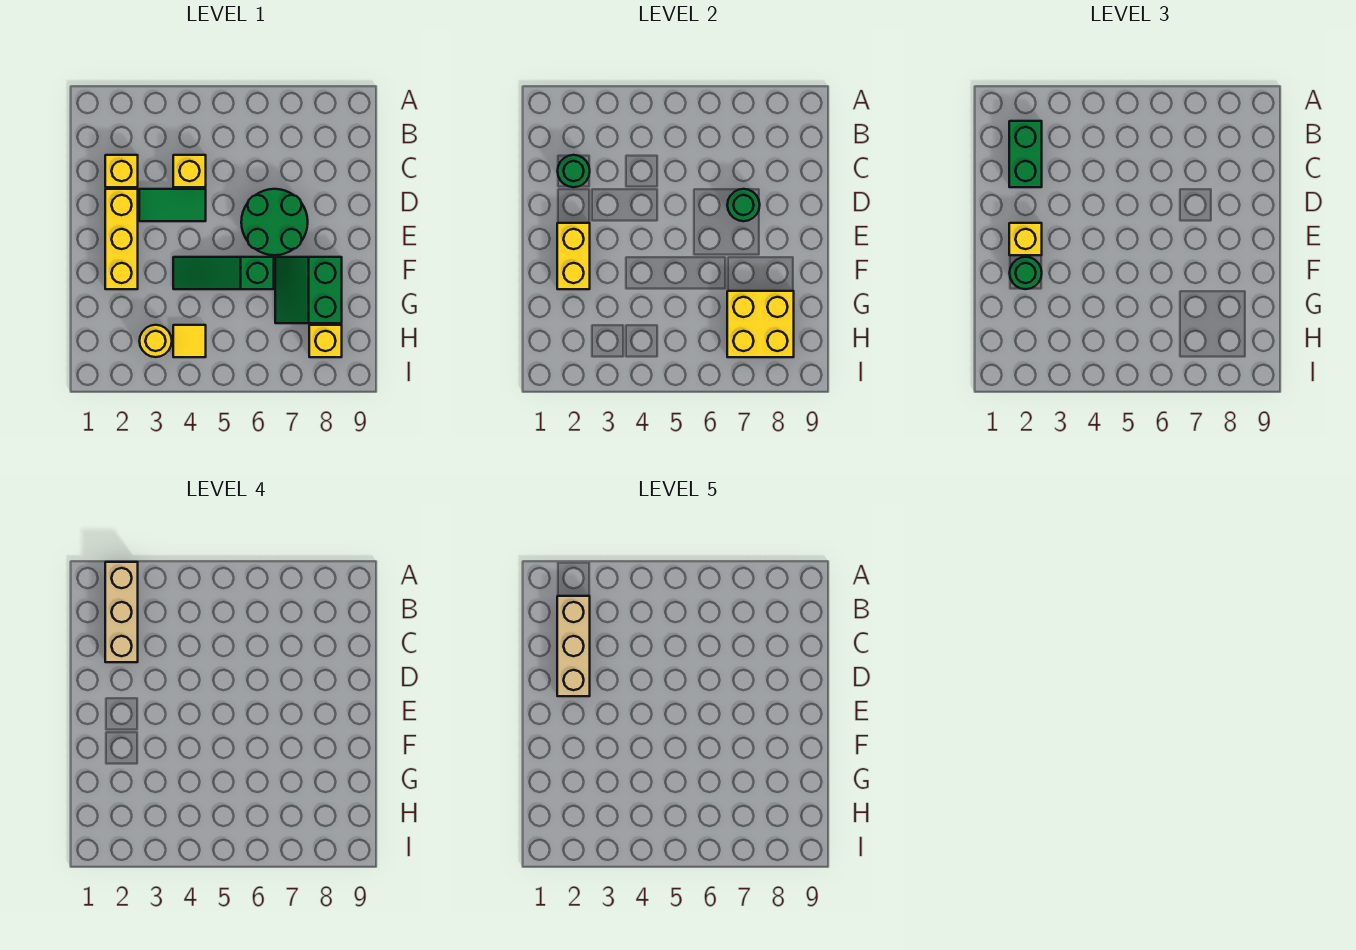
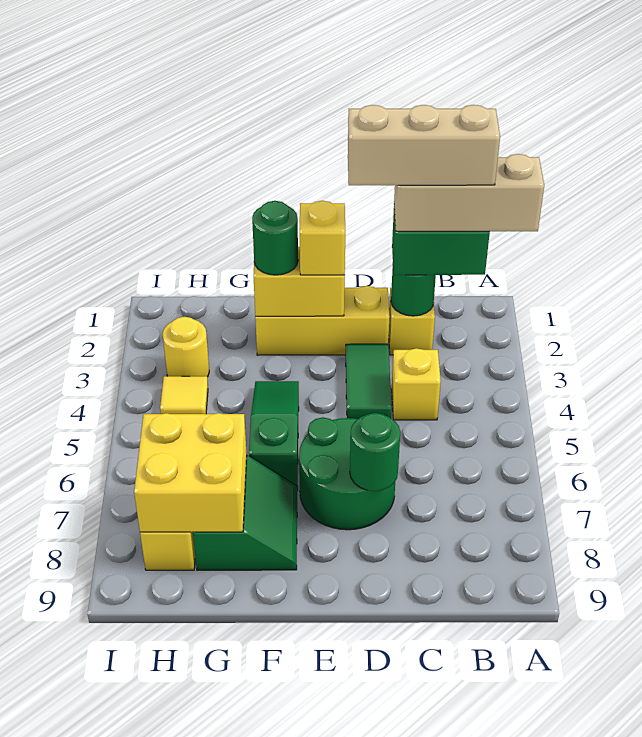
green slope F7:G8 level 1 top 8 -> green slope F7:G8 level 1 top G

